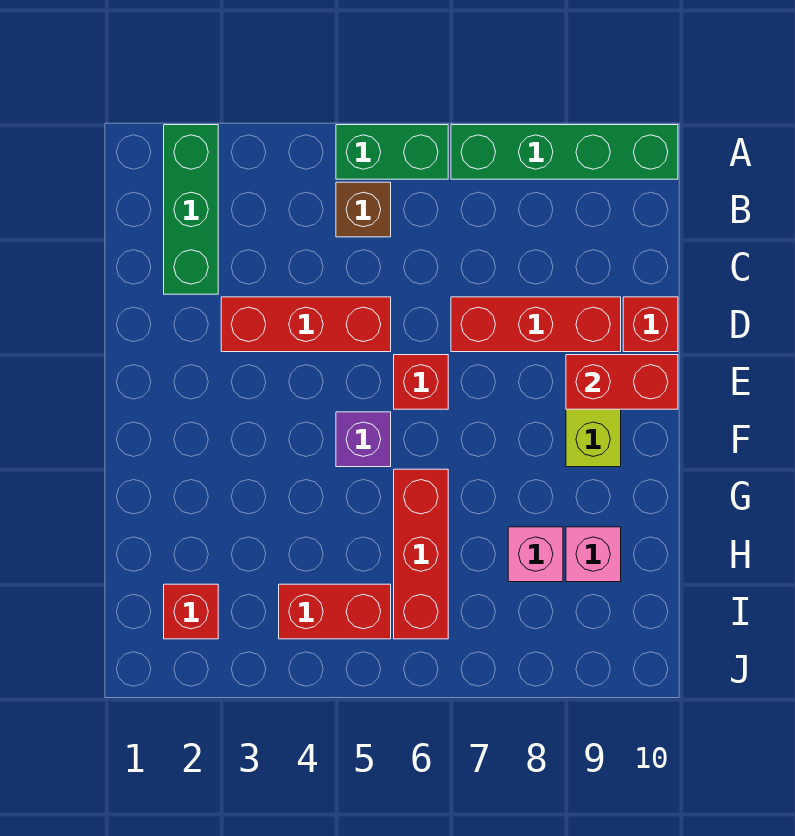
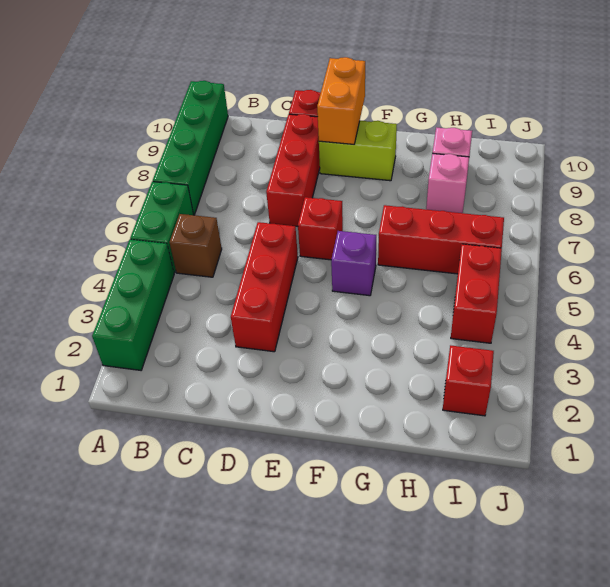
green brick A2:C2 level 1 -> green brick A2:A4 level 1
red brick E9:E10 level 2 -> orange brick E9:E10 level 2

